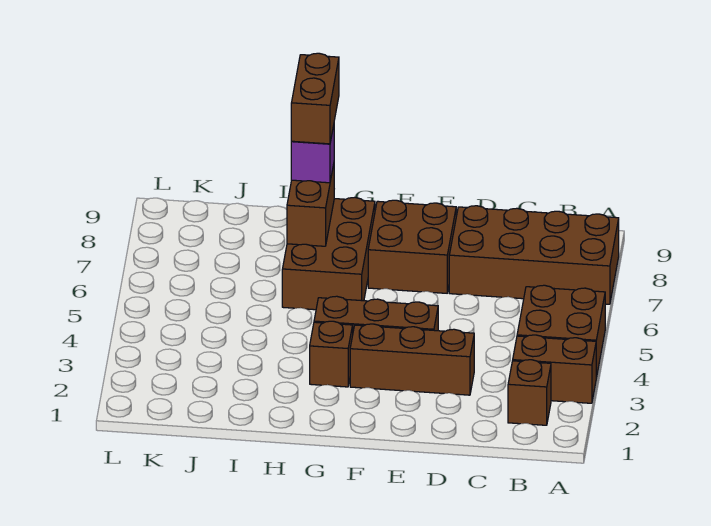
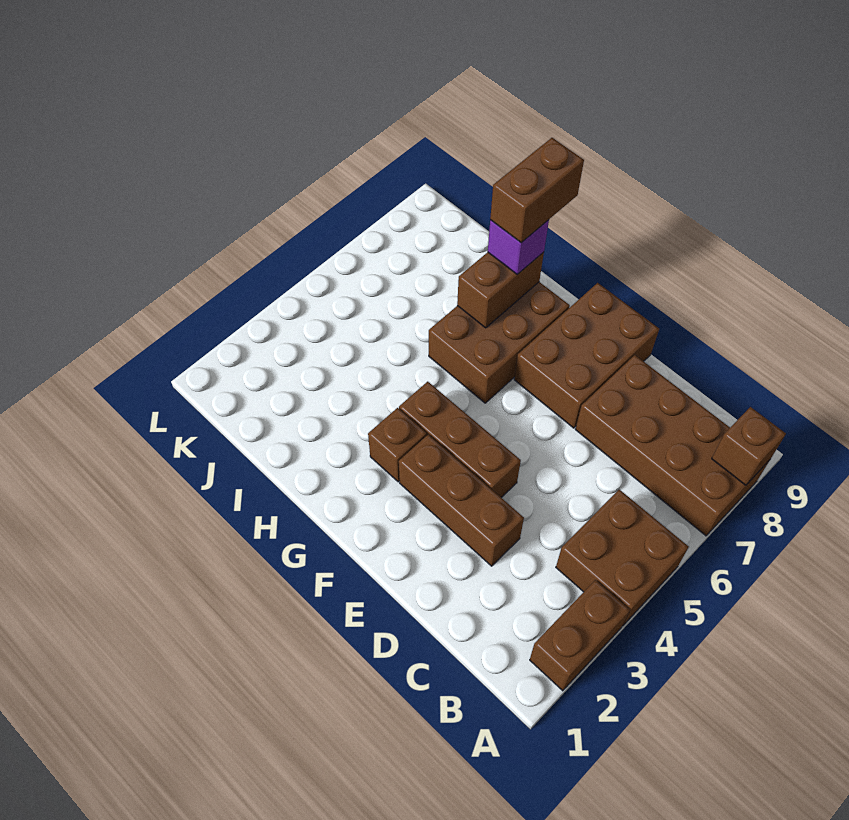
brown brick A3:B3 level 1 -> brown brick A2:A3 level 1
brown brick B2 level 1 -> brown brick A8 level 2
brown brick E7:F8 level 1 -> brown brick E7:F9 level 1

